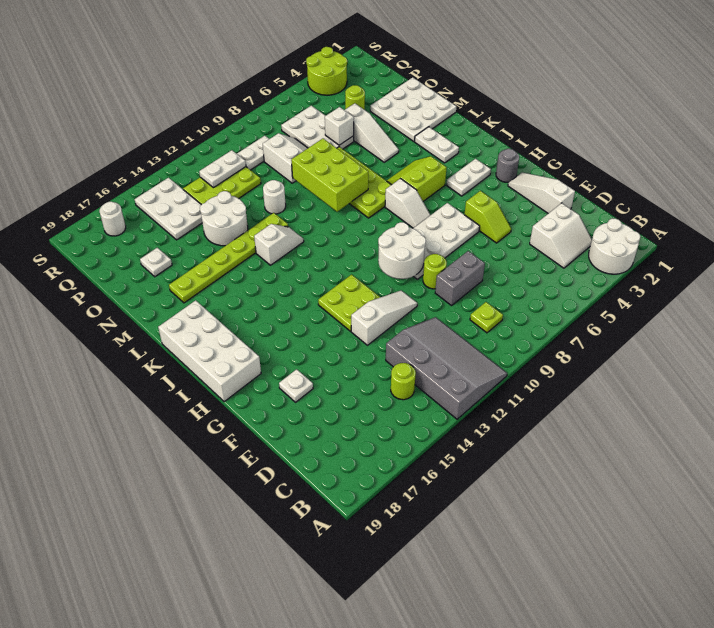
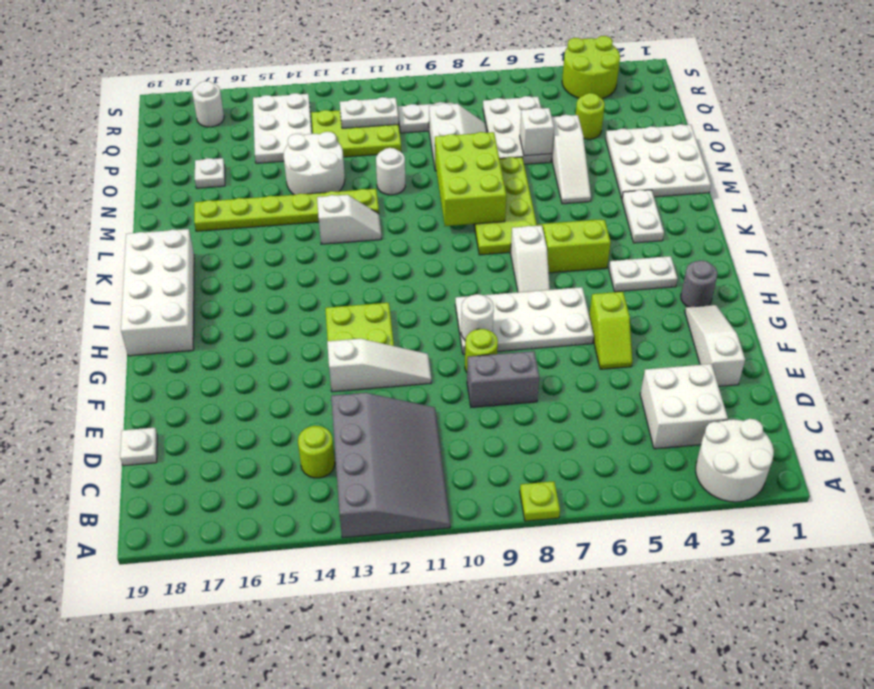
white slope C3:D4 level 1 top D -> white brick C3:D4 level 1
lime plate C9 level 1 -> lime plate A8 level 1
white plate F17 level 1 -> white plate D19 level 1
white round brick G9:H10 level 2 -> white round brick G9 level 2

